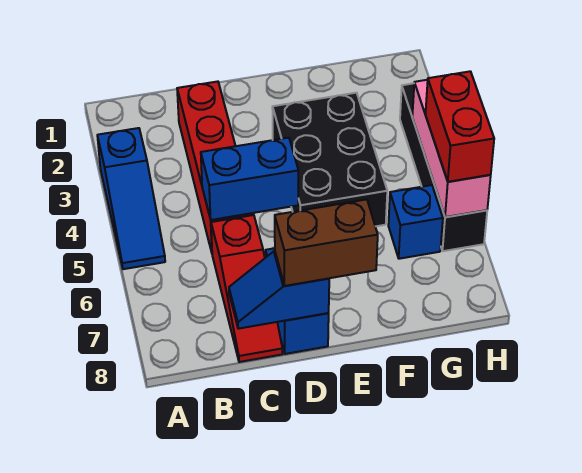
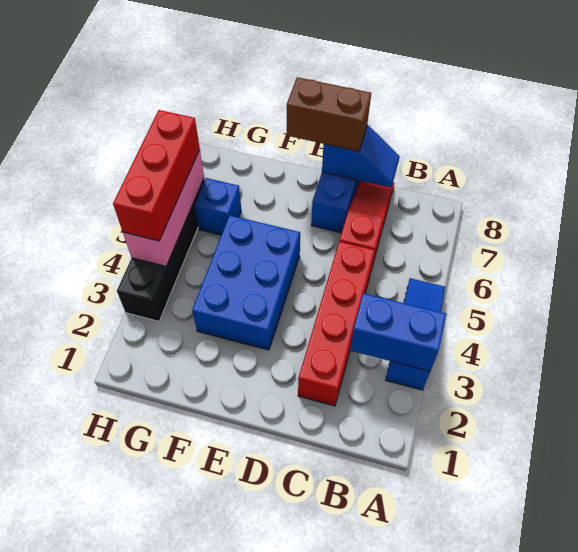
blue brick C5:D5 level 2 -> blue brick A3:B3 level 2
black brick E3:F5 level 1 -> blue brick E3:F5 level 1
red brick H5:H6 level 3 -> red brick H4:H6 level 3

